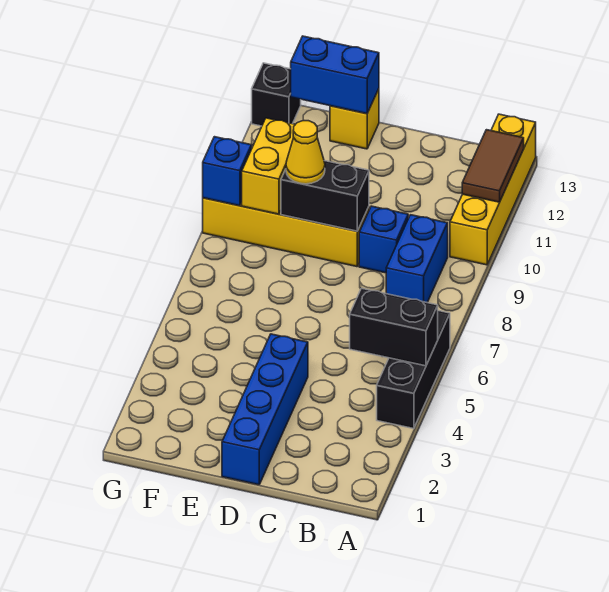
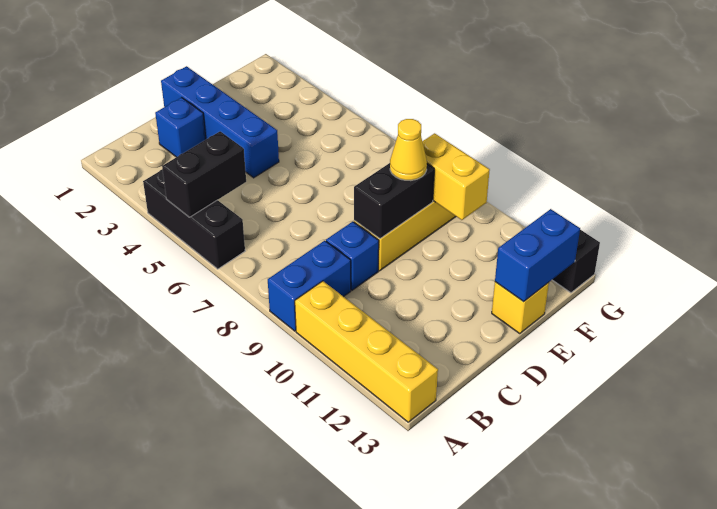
brown tile A11:A12 level 2 -> none
blue brick B8:B9 level 1 -> blue brick A9:B9 level 1
blue brick G9 level 2 -> blue brick C2 level 1

